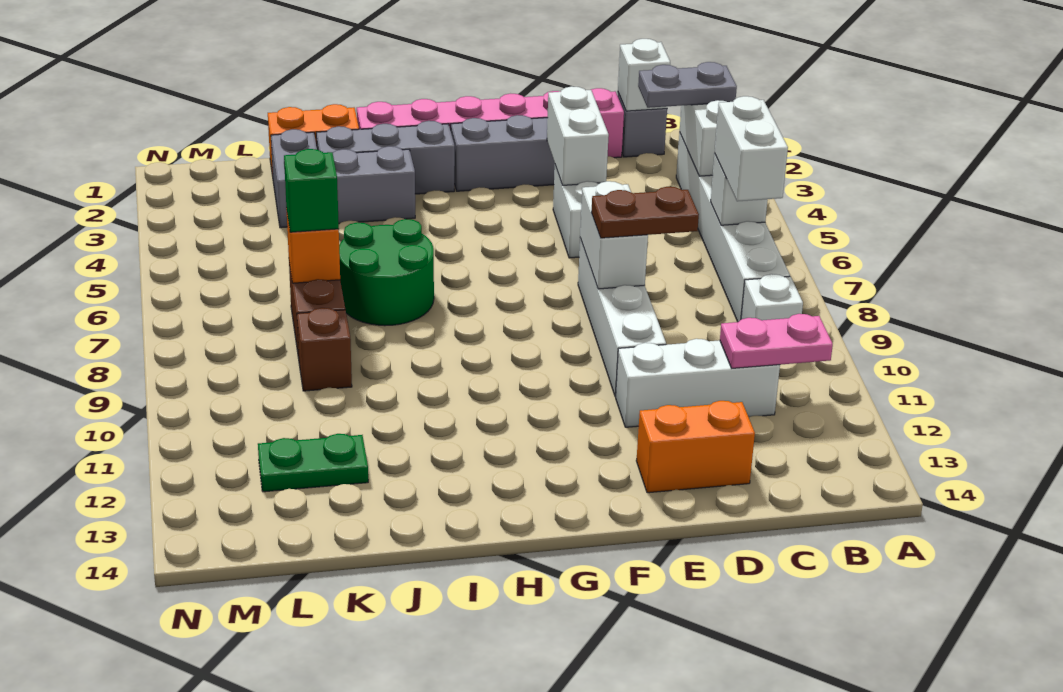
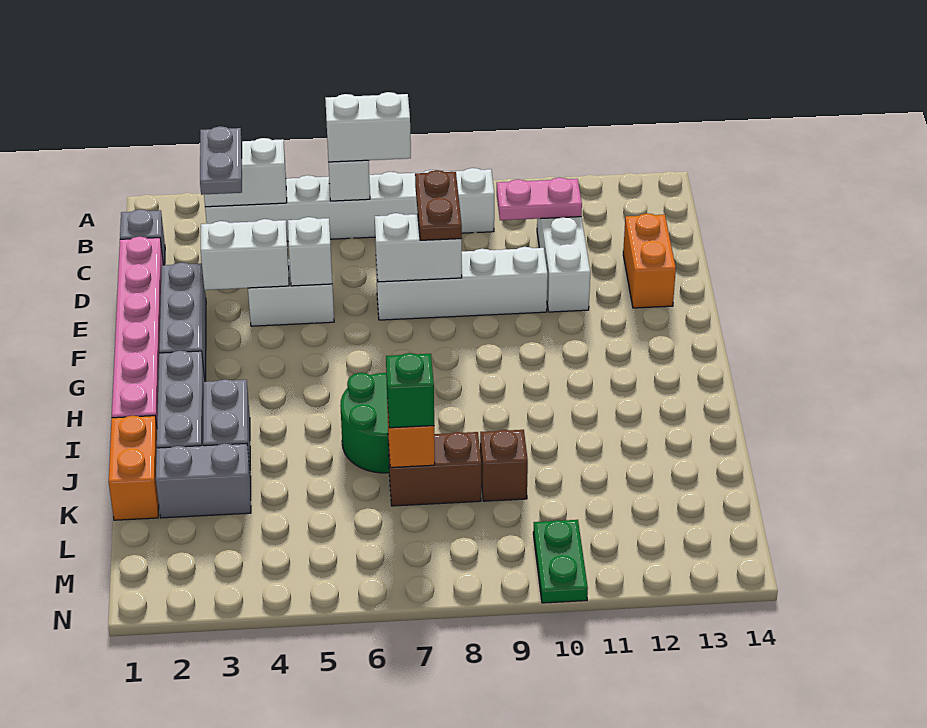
pink plate B11:C11 level 2 -> pink plate C10:C11 level 2
white brick C1 level 2 -> white brick E5 level 2
green plate K12:L12 level 1 -> green plate M10:N10 level 1

